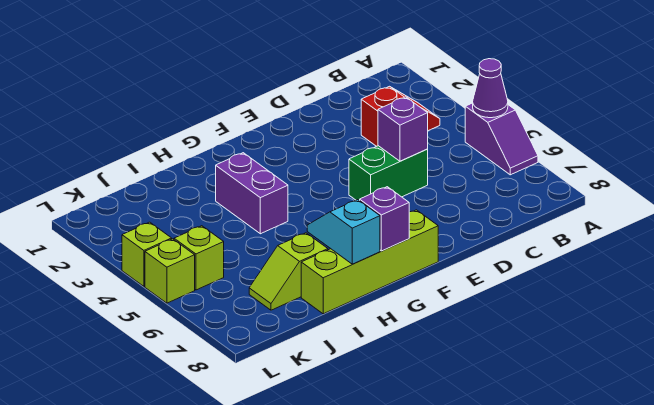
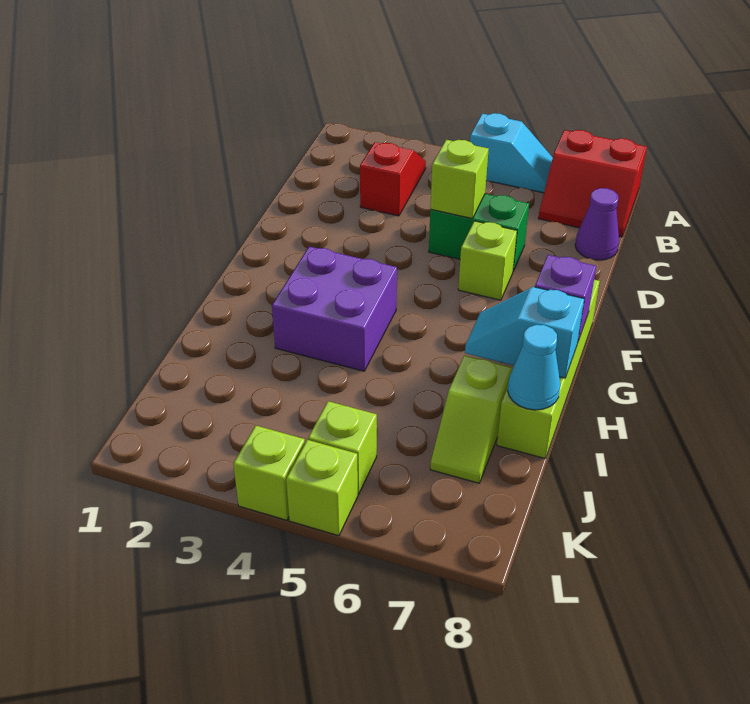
purple slope A5:A6 level 1 top 5 -> cyan slope A5:A6 level 1 top 5
purple cone A5 level 2 -> purple cone C8 level 1
none -> red slope A7:B8 level 1 top A
green brick D5:E5 level 1 -> green brick D5:D6 level 1
purple brick D5 level 2 -> lime brick D5 level 2
none -> lime brick E6 level 1
purple brick H3:H4 level 1 -> purple brick G3:H4 level 1
none -> cyan cone I8 level 2

